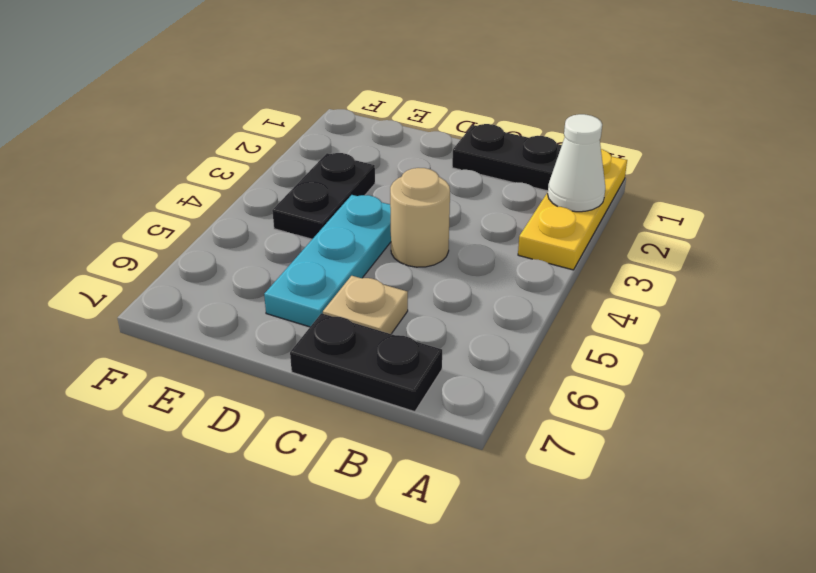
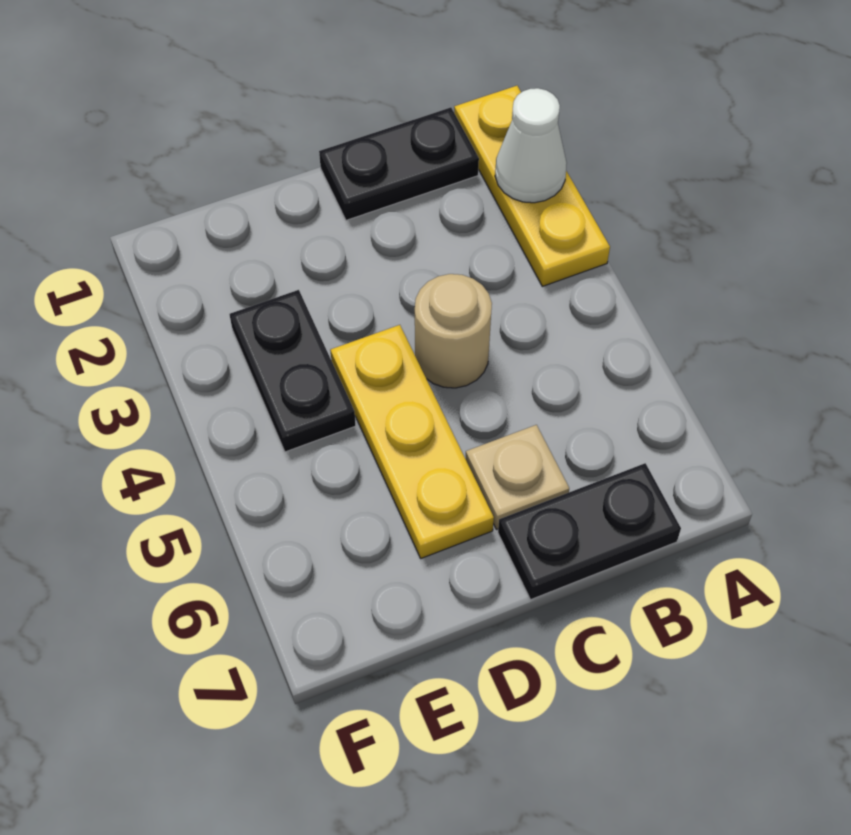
cyan plate D4:D6 level 1 -> yellow plate D4:D6 level 1

